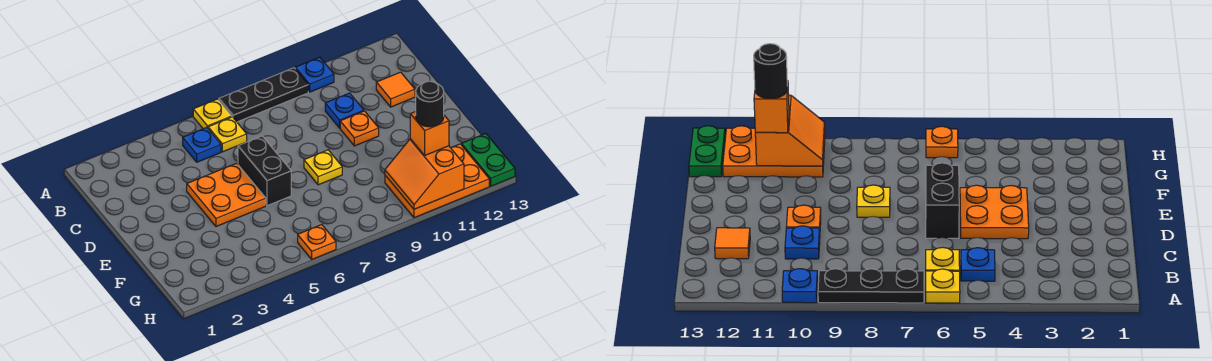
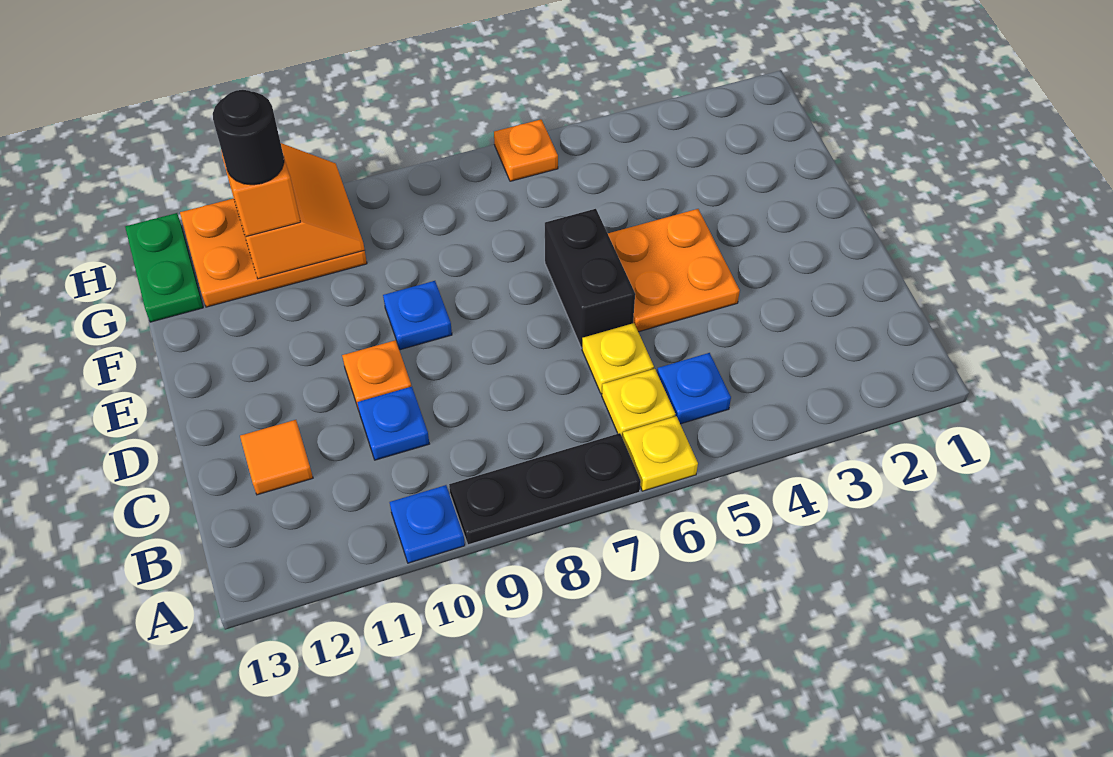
yellow plate E8 level 1 -> yellow plate C6 level 1
none -> blue plate E9 level 1

